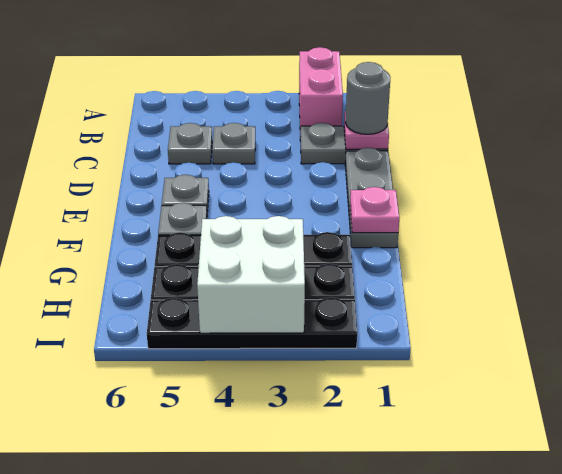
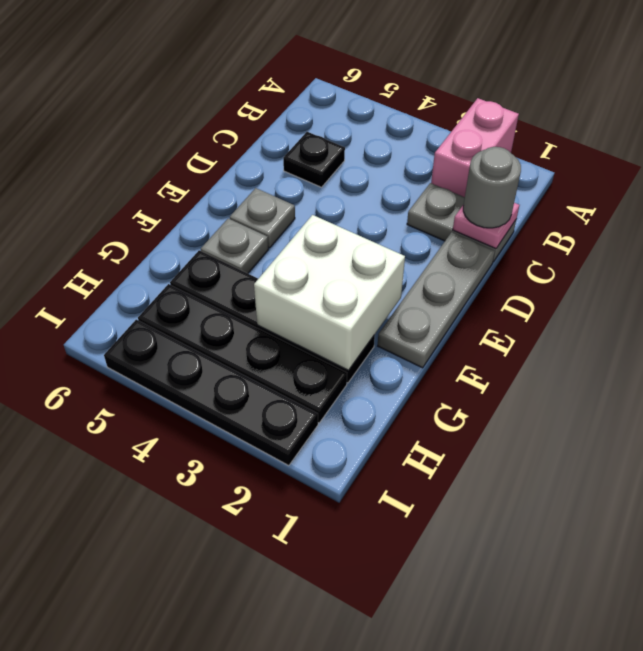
grey plate C4 level 1 -> none
grey plate C5 level 1 -> black plate C5 level 1
pink plate F1 level 2 -> none
white brick H3:I4 level 2 -> white brick F2:G3 level 2

